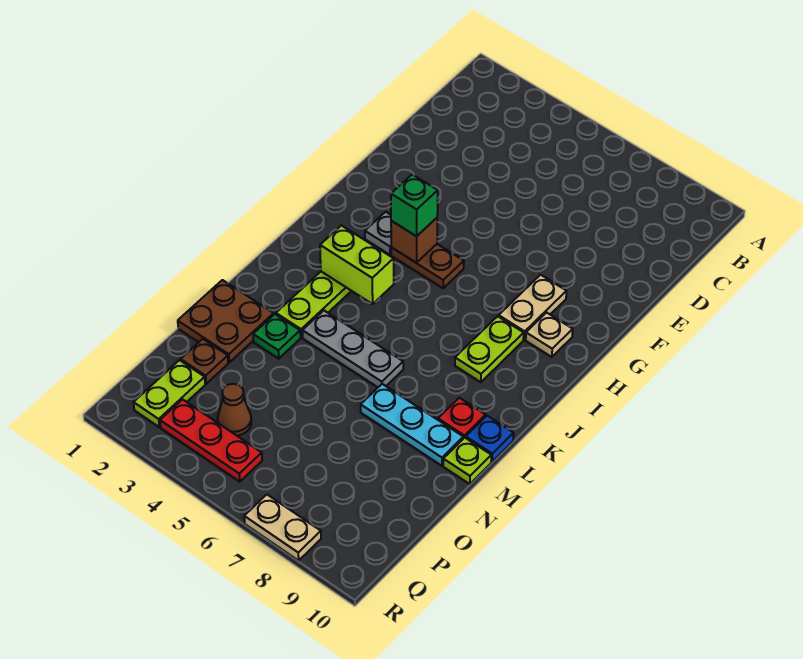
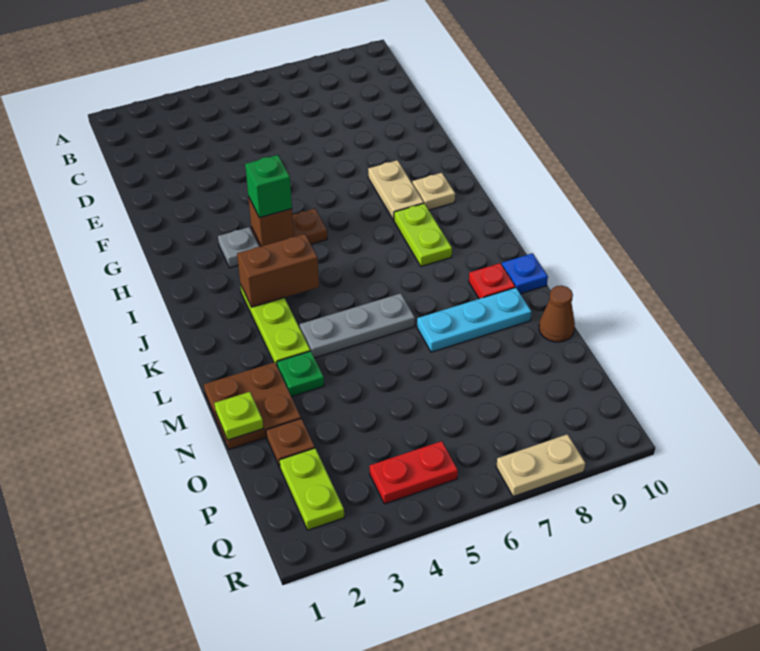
lime brick J3:J4 level 2 -> brown brick J3:J4 level 2
lime plate M10 level 1 -> lime plate N1 level 2
brown cone P4 level 1 -> brown cone N10 level 1
red plate Q3:Q5 level 1 -> red plate Q4:Q5 level 1

